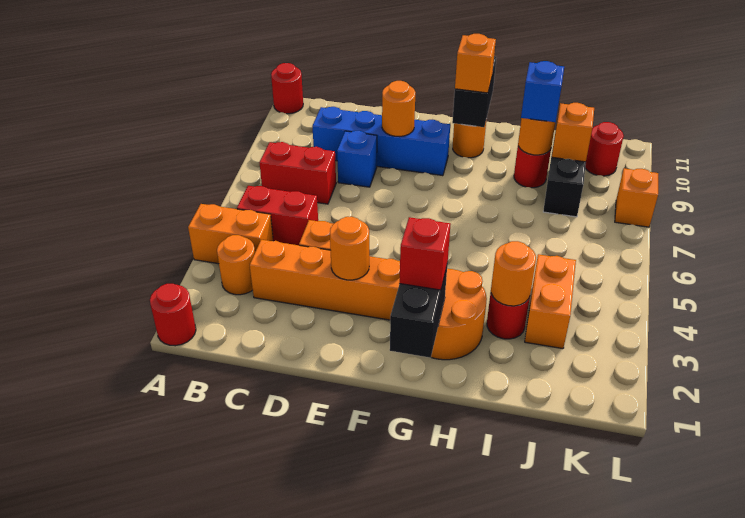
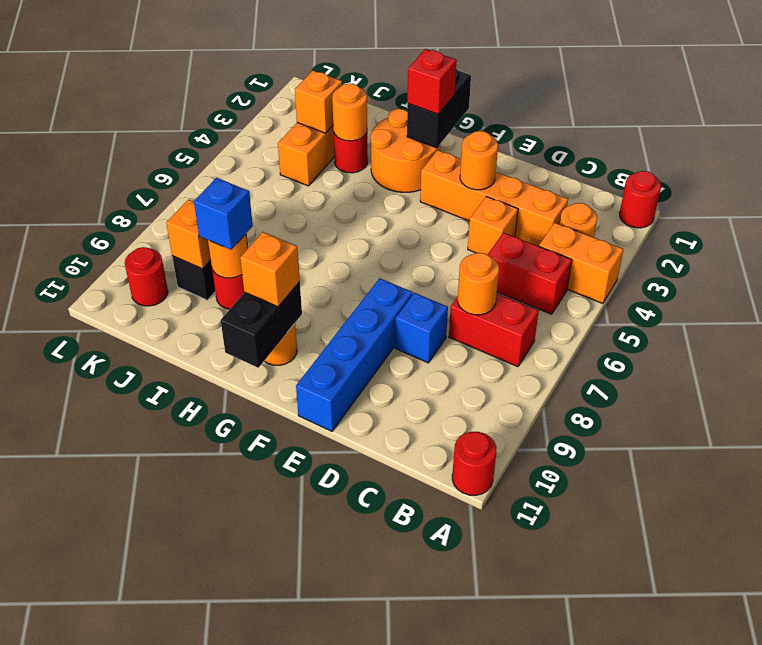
blue brick C9:F9 level 1 -> blue brick E8:E11 level 1
orange round brick E9 level 2 -> orange round brick C7 level 2
orange brick L8 level 1 -> orange brick J3 level 2

